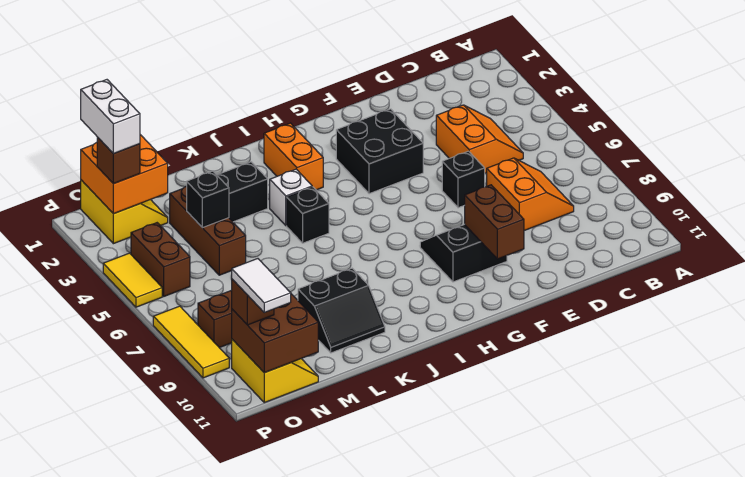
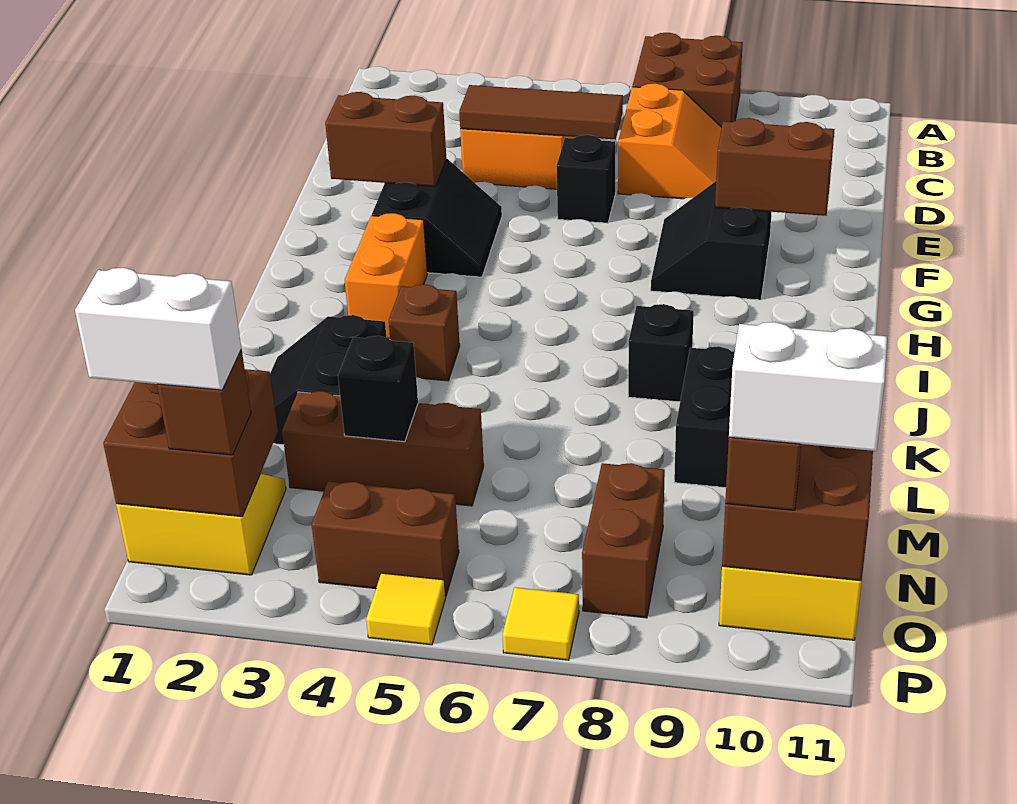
none -> brown brick A7:B8 level 1
orange slope C7:D8 level 1 top D -> orange slope C7:D8 level 1 top 7
none -> brown tile D4:D6 level 2
none -> brown brick F2:F3 level 2
black brick F3:G4 level 1 -> black slope F3:G4 level 1 top 3
orange brick I2:I3 level 1 -> orange brick H3:I3 level 1
white brick J4 level 1 -> brown brick J4 level 1
black brick J5 level 1 -> black brick J8 level 1
orange brick N1:O2 level 2 -> brown brick N1:O2 level 2
white tile O10:O11 level 4 -> white brick O10:O11 level 4
yellow tile P4:P5 level 1 -> yellow tile P5 level 1
yellow tile P7:P9 level 1 -> yellow tile P7 level 1

